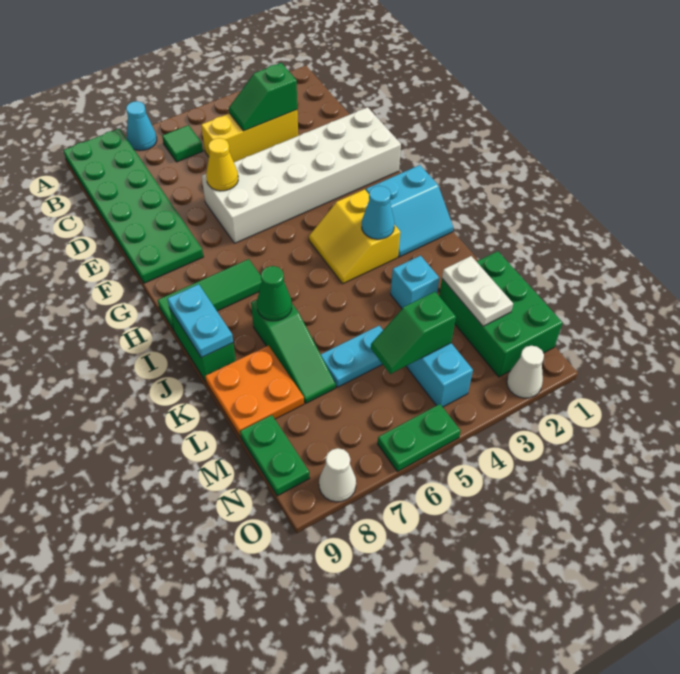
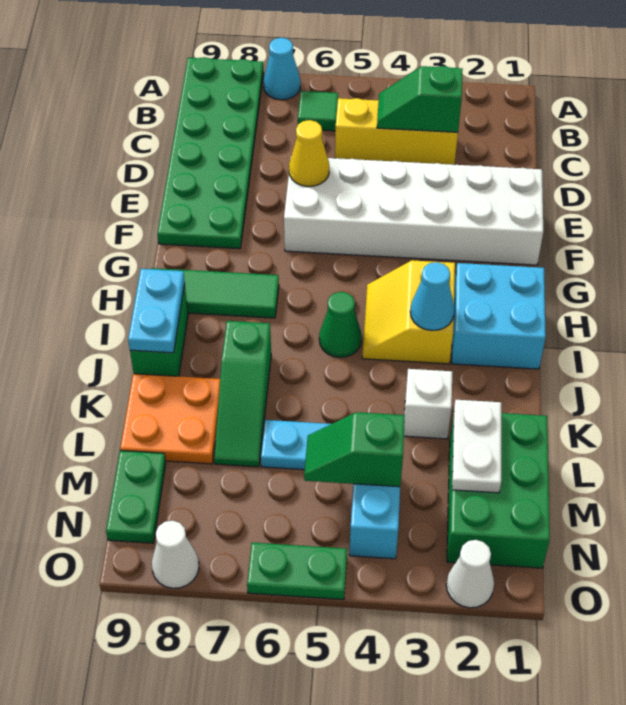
cyan slope H1:I2 level 1 top H -> cyan brick H1:I2 level 1
green cone J7 level 2 -> green cone I5 level 1
cyan brick K3 level 1 -> white brick K3 level 1

